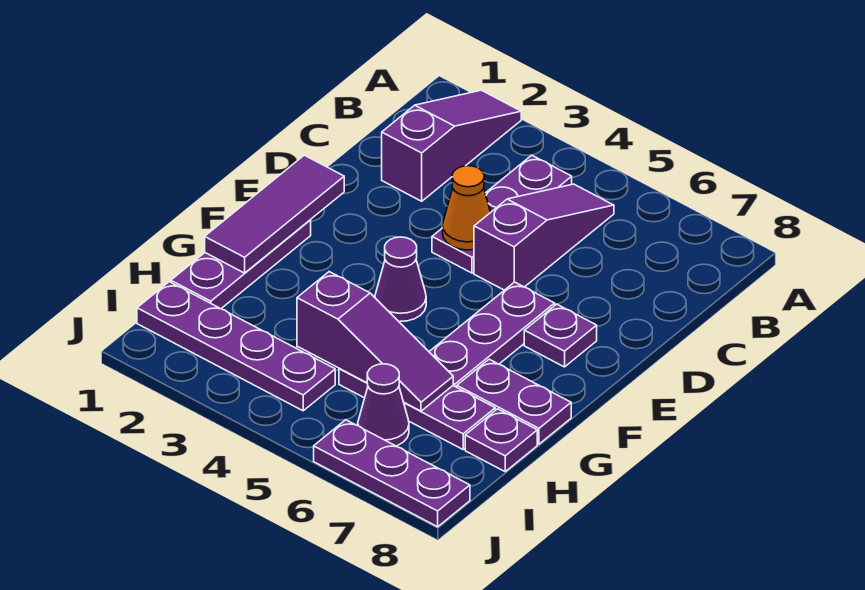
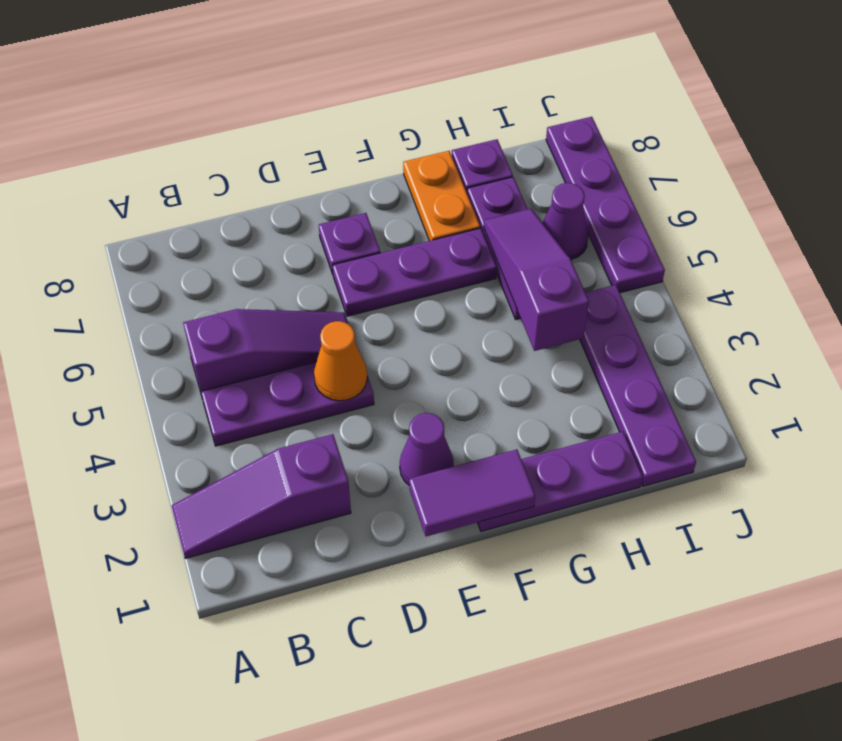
purple slope B5:D5 level 1 top D -> purple slope B5:D5 level 1 top B
purple tile E1:G1 level 2 -> purple tile E1:F1 level 2
purple cone F4 level 1 -> purple cone E2 level 1
purple plate G7:G8 level 1 -> orange plate G7:G8 level 1
purple plate J6:J8 level 1 -> purple plate J5:J8 level 1

